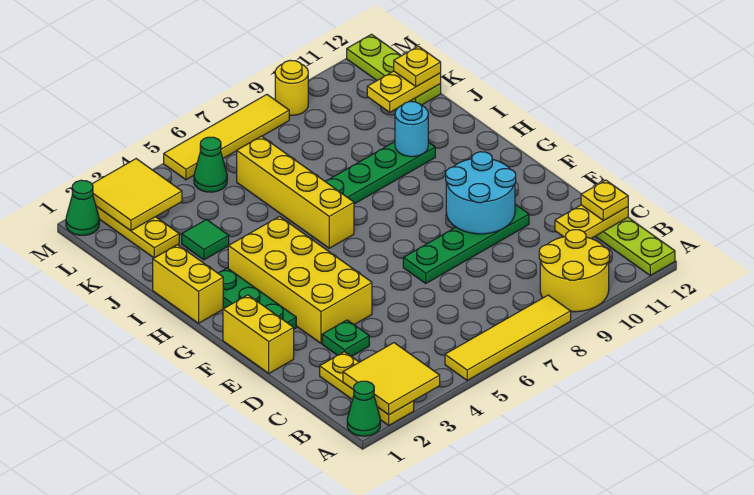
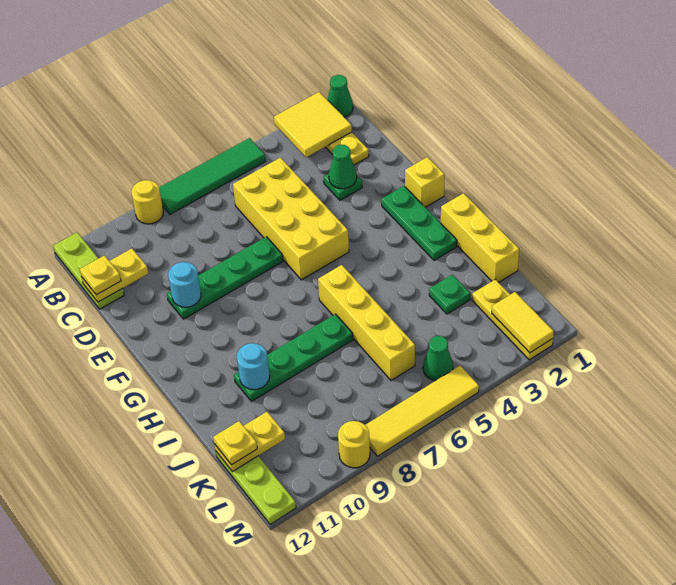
yellow tile A5:A8 level 1 -> green tile A5:A8 level 1
yellow round brick A9:B10 level 1 -> yellow round brick A9 level 1
yellow brick E1:F1 level 1 -> yellow brick F1 level 1
yellow brick E3:H4 level 1 -> yellow brick C5:F6 level 1
cyan round brick E9:F10 level 2 -> cyan round brick E10 level 2
yellow brick H1:I1 level 1 -> yellow brick H1:J1 level 1
green tile J3 level 1 -> green plate J3 level 1
yellow tile L2:M3 level 2 -> yellow tile L2:M2 level 2
green cone M1 level 1 -> green cone D3 level 2

